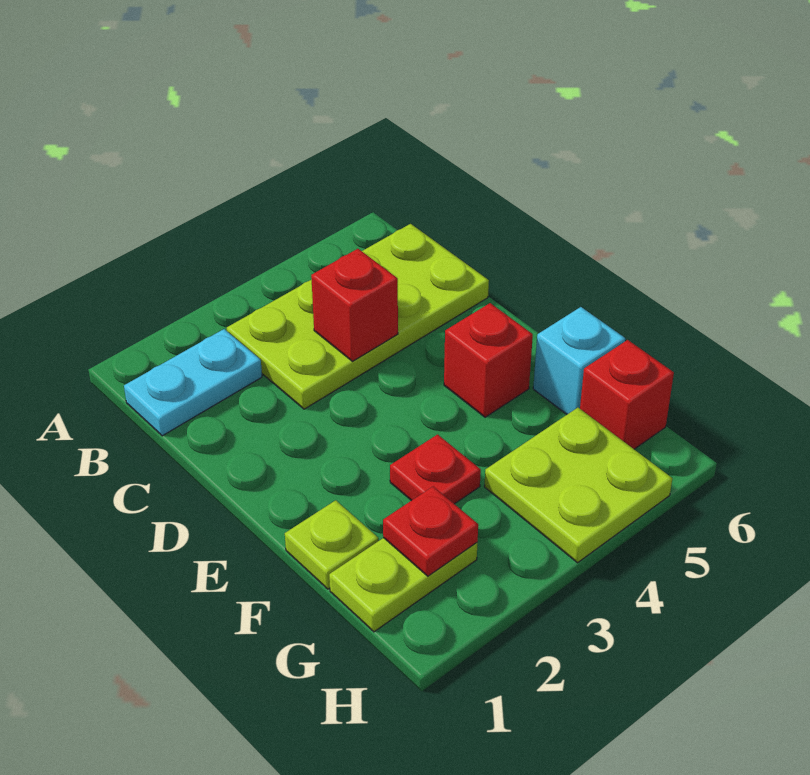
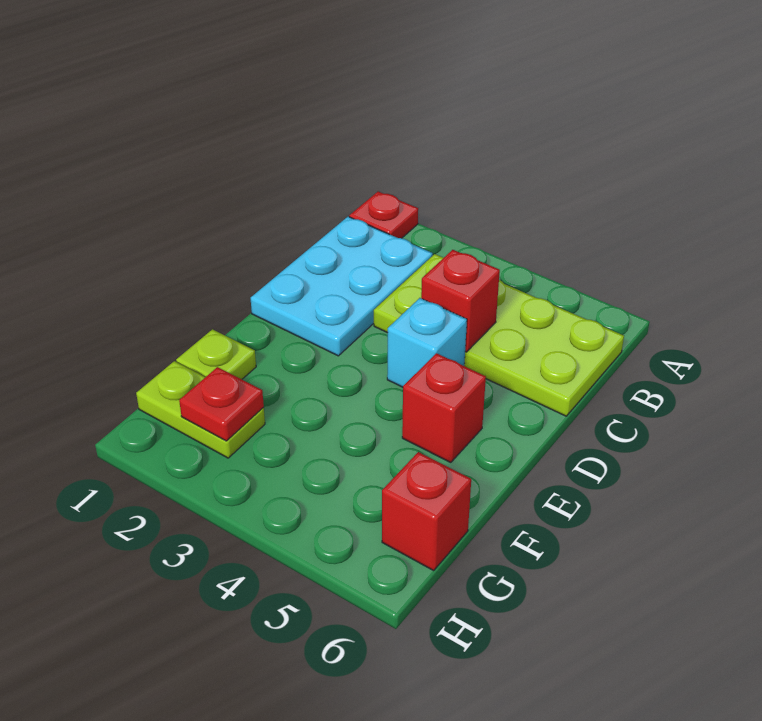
cyan plate B1:B2 level 1 -> cyan plate B1:D2 level 1
red plate F3 level 1 -> red plate A1 level 1
cyan brick F6 level 1 -> cyan brick D4 level 1
lime plate G4:H5 level 1 -> none

